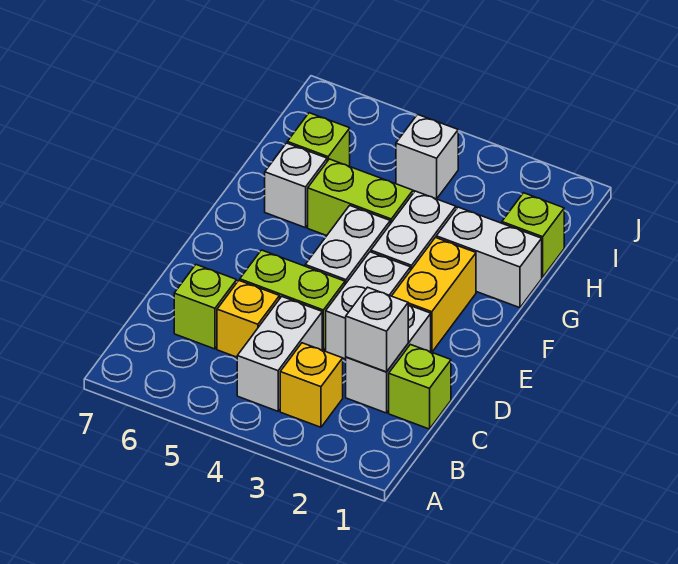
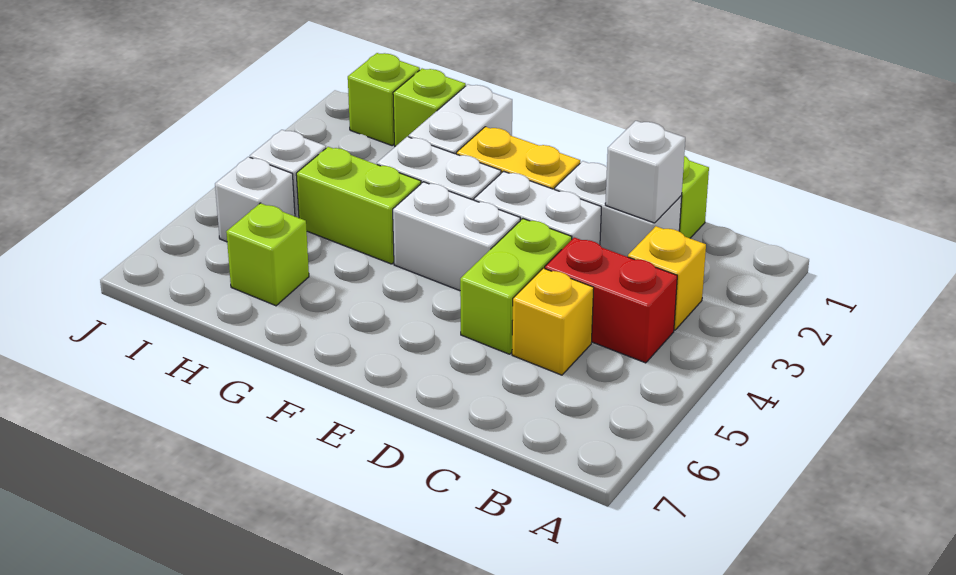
white brick B4:C4 level 1 -> red brick B4:C4 level 1
lime brick C6 level 1 -> lime brick I1 level 1
lime brick G4:G5 level 1 -> lime brick G4:H4 level 1
white brick G6 level 1 -> white brick I5 level 1

